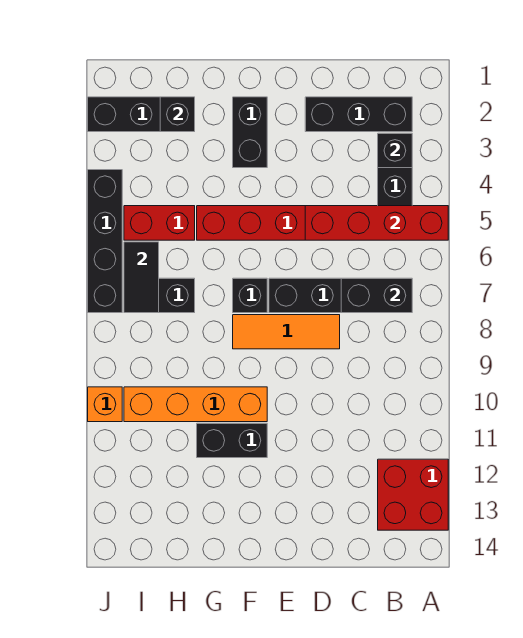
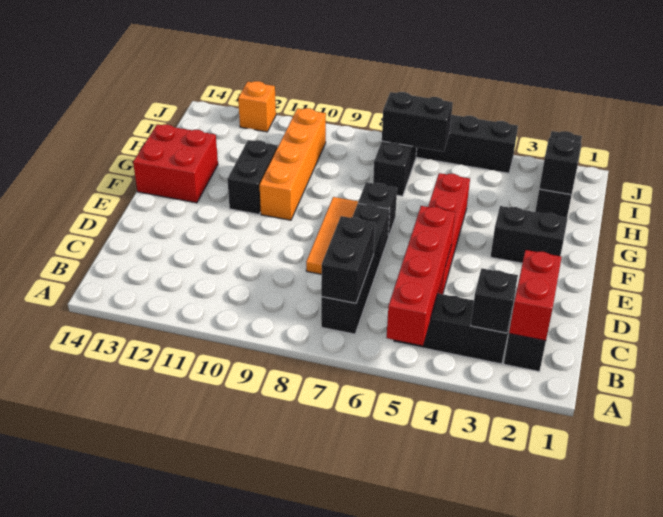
red brick A12:B13 level 1 -> red brick F13:G14 level 1
red brick H5:I5 level 1 -> red brick B2:C2 level 2
black tile I6:I7 level 2 -> black brick I6:I7 level 2
orange brick J10 level 1 -> orange brick J12 level 1

